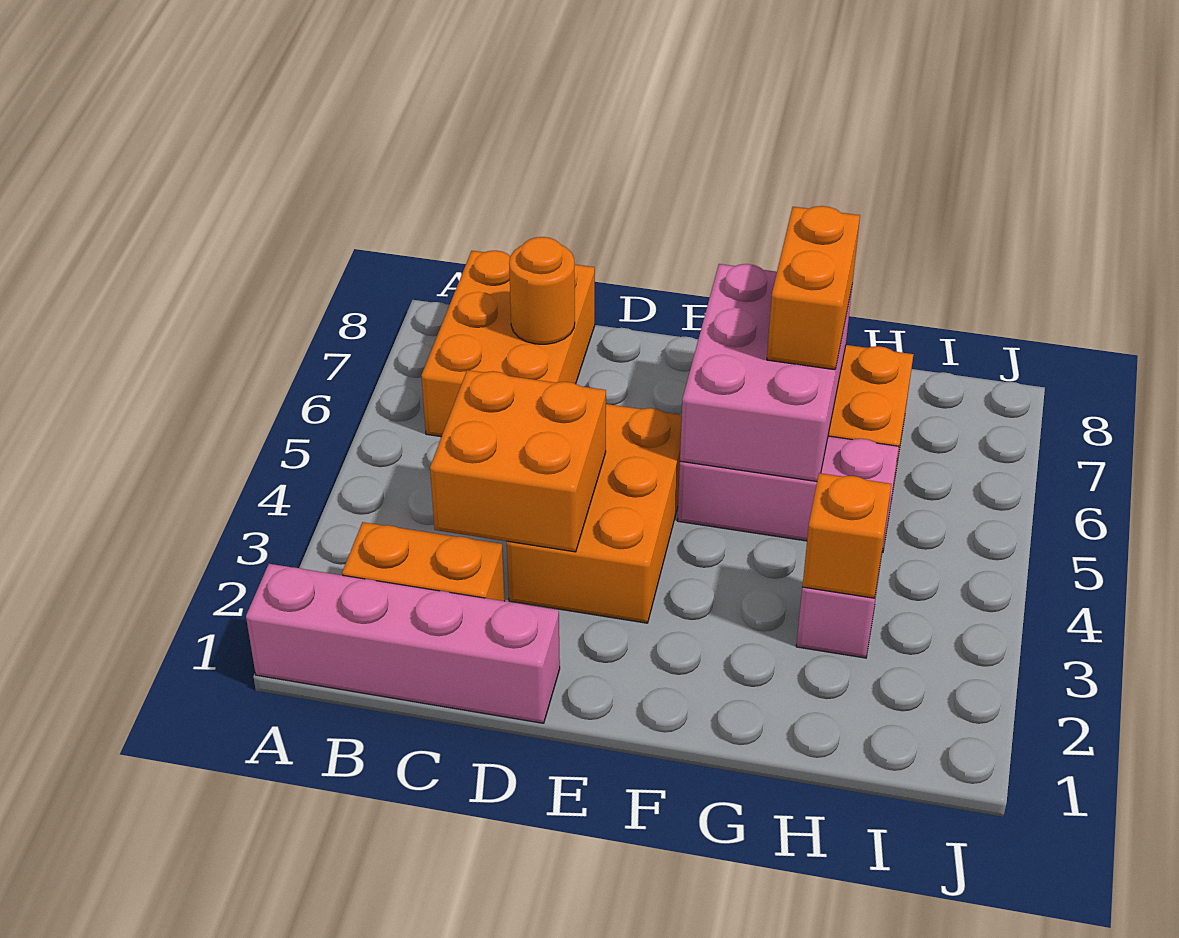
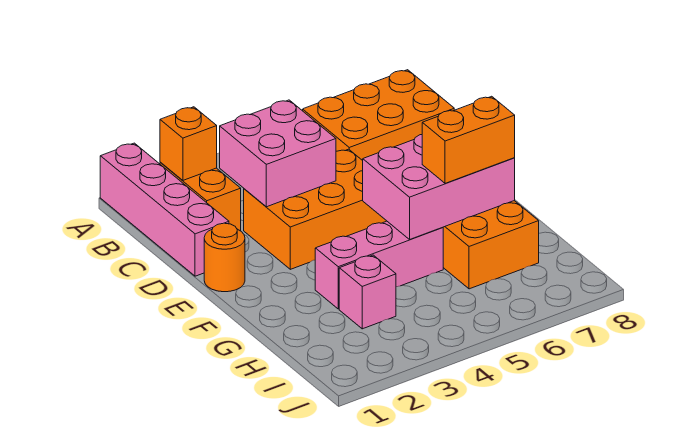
orange brick C3:D4 level 2 -> pink brick C3:D4 level 2
orange round brick C7 level 2 -> orange round brick E1 level 1
pink brick F5:H5 level 1 -> pink brick G3:G5 level 1
orange brick H3 level 2 -> orange brick B2 level 2

